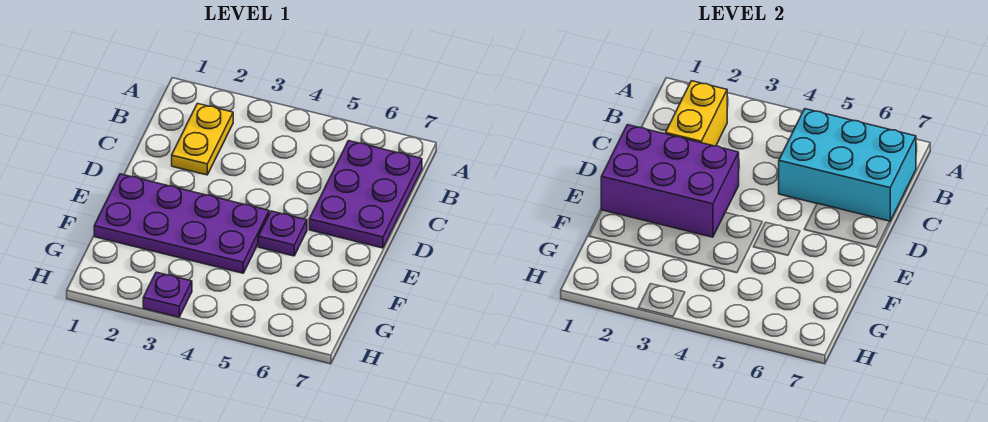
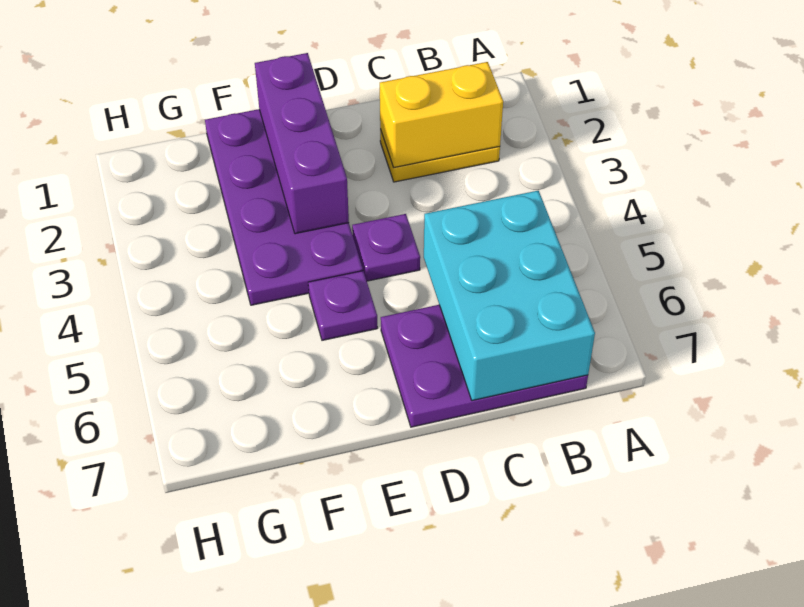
purple brick D1:E3 level 2 -> purple brick E1:E3 level 2
purple plate H3 level 1 -> purple plate D4 level 1

